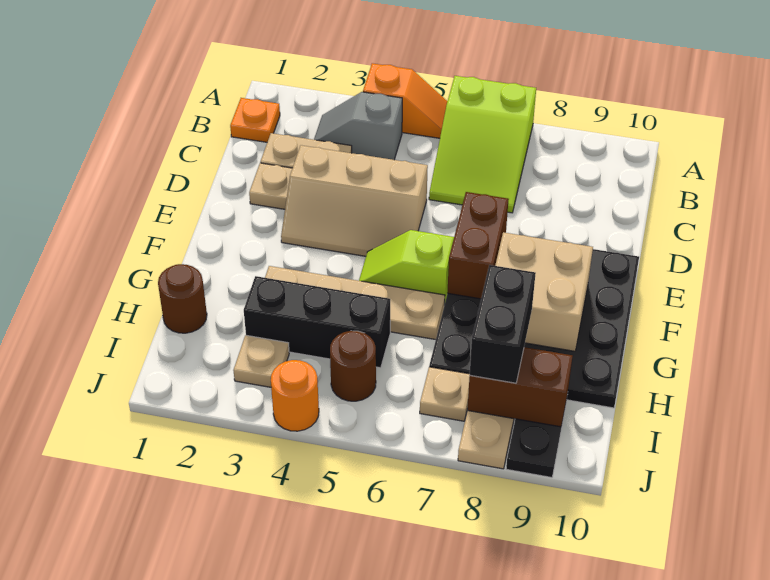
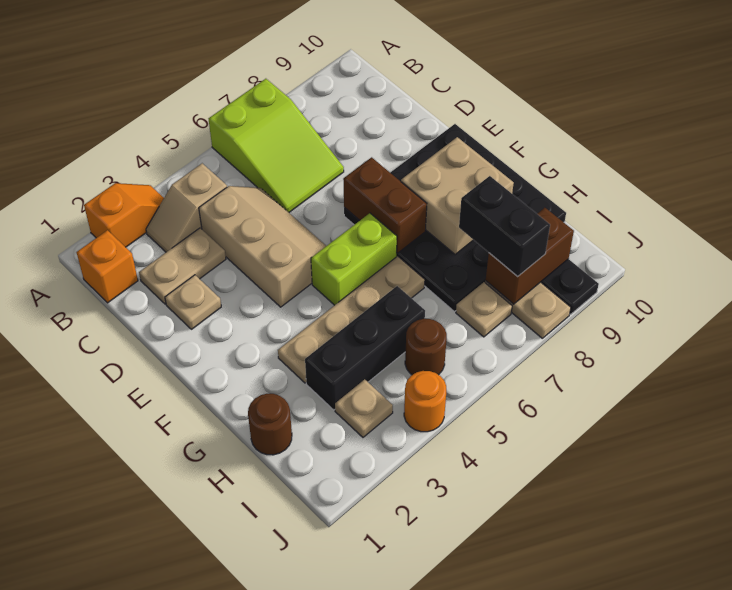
orange slope A4:A5 level 1 top 4 -> orange slope A2:A3 level 1 top 2
orange plate B1 level 1 -> orange brick B1 level 1
grey slope B3:B4 level 1 top 4 -> tan slope B3:B4 level 1 top 4
tan slope D3:E5 level 1 top D -> tan slope C4:E5 level 1 top 4
lime slope F5:F6 level 1 top 6 -> lime brick F5:F6 level 1

